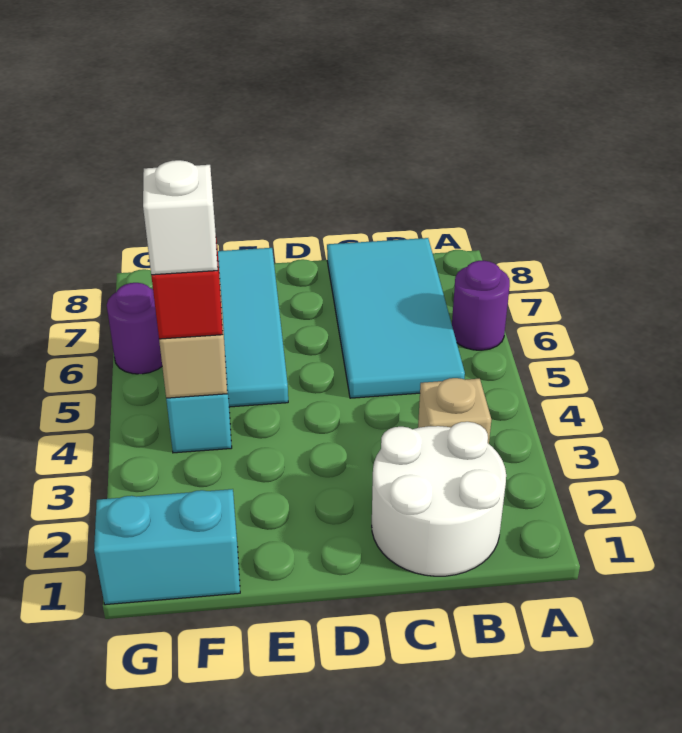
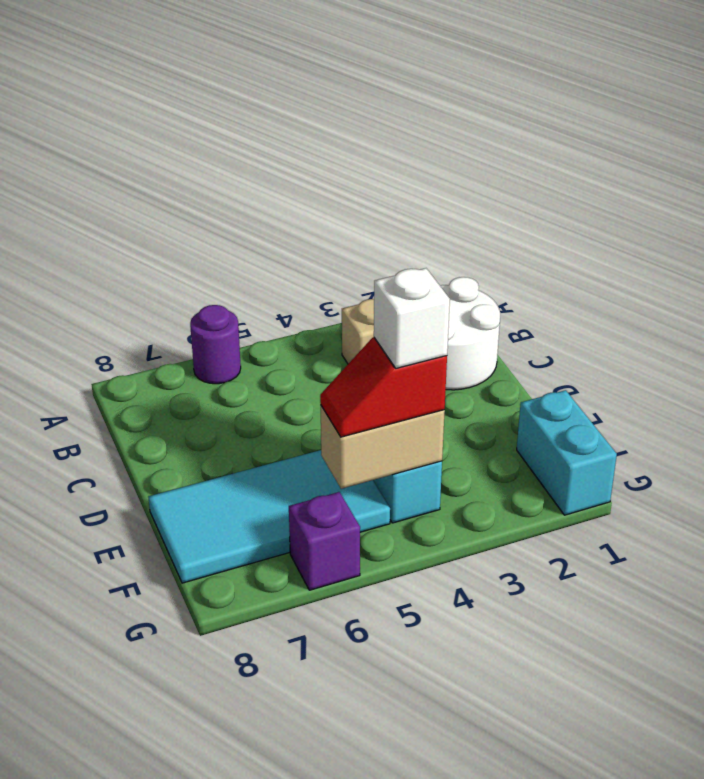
cyan tile B5:C8 level 1 -> none
purple round brick G6 level 1 -> purple brick G6 level 1

